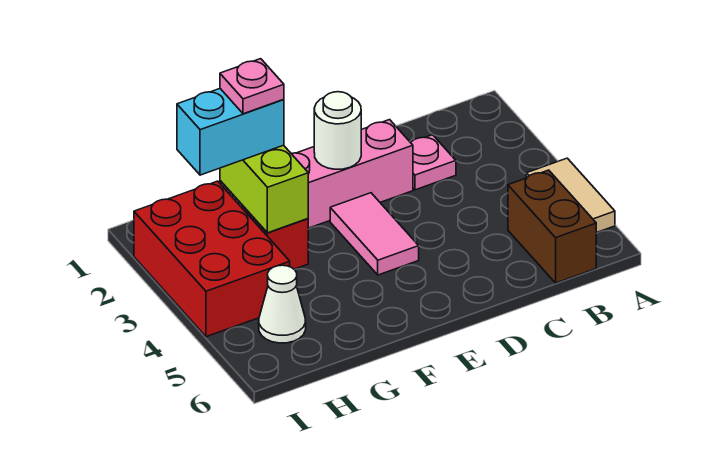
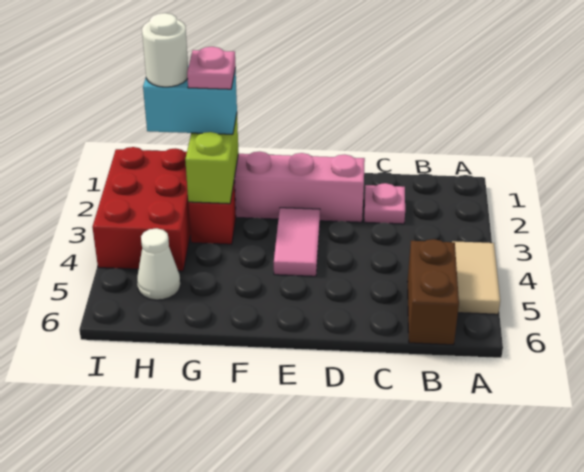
white round brick E2 level 2 -> white round brick H2 level 4

